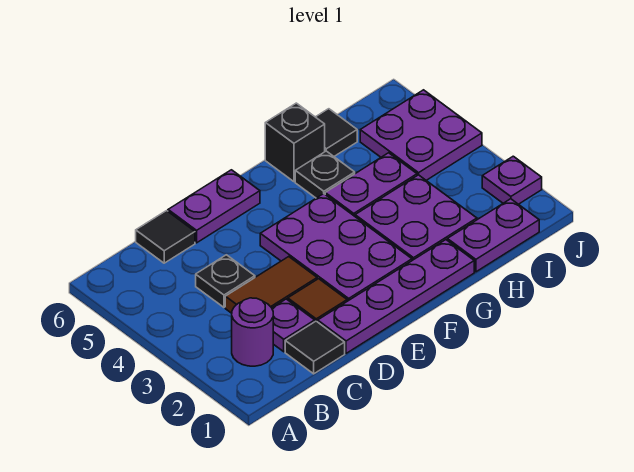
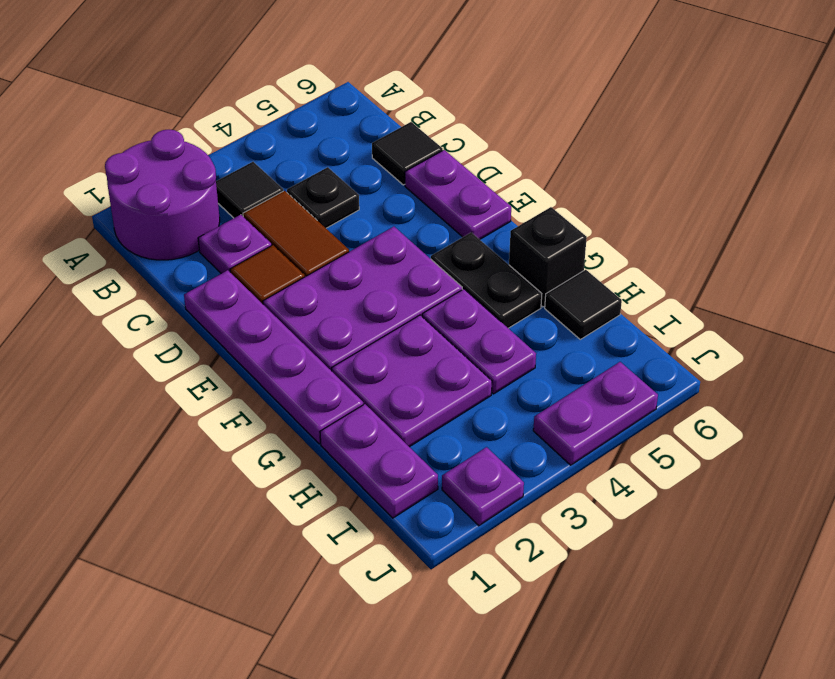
purple round brick B2 level 1 -> purple round brick A1:B2 level 1
black tile C1 level 1 -> black tile B3 level 1
black plate G5 level 1 -> black plate F5:G5 level 1
purple plate I4:J5 level 1 -> purple plate J4:J5 level 1

